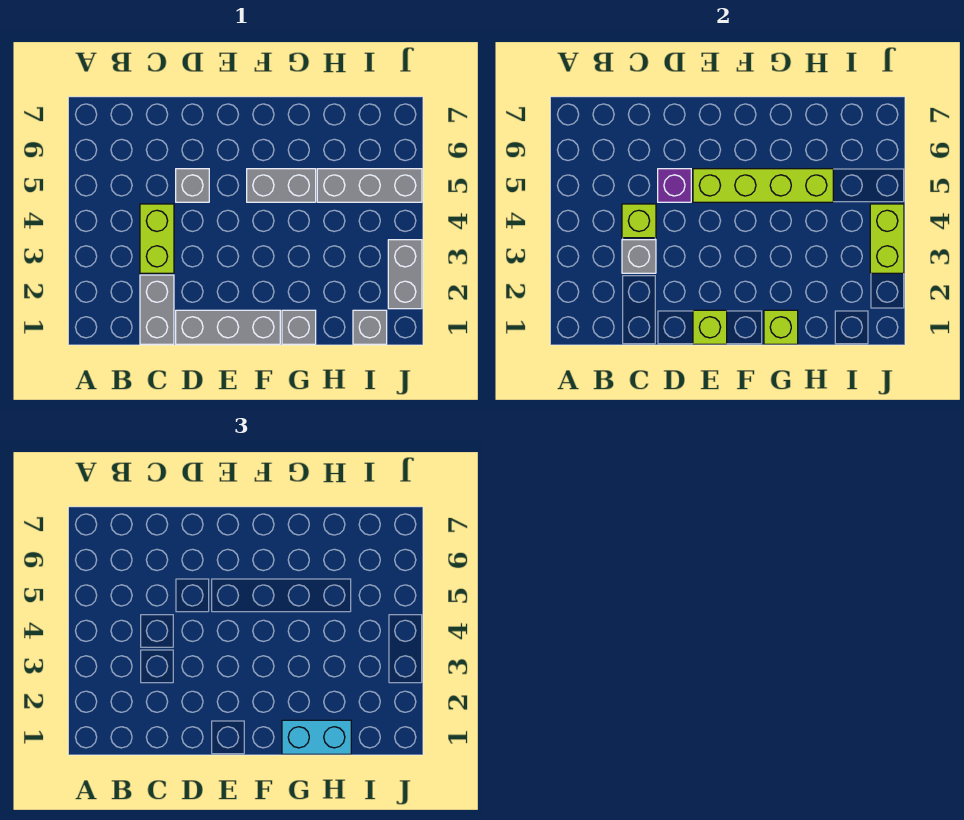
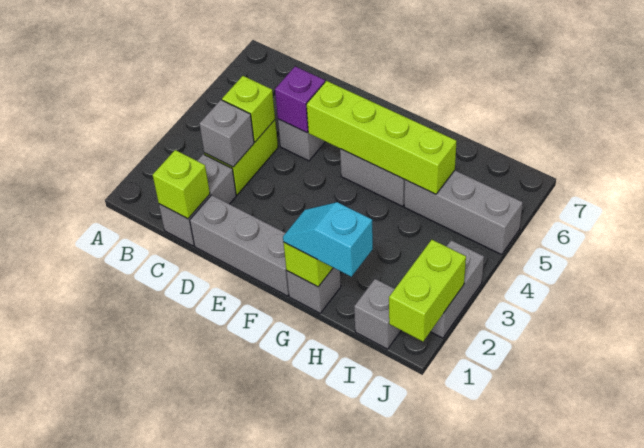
lime brick E1 level 2 -> lime brick C1 level 2
cyan brick G1:H1 level 3 -> cyan slope G1:H1 level 3 top H
lime brick J3:J4 level 2 -> lime brick J1:J2 level 2

